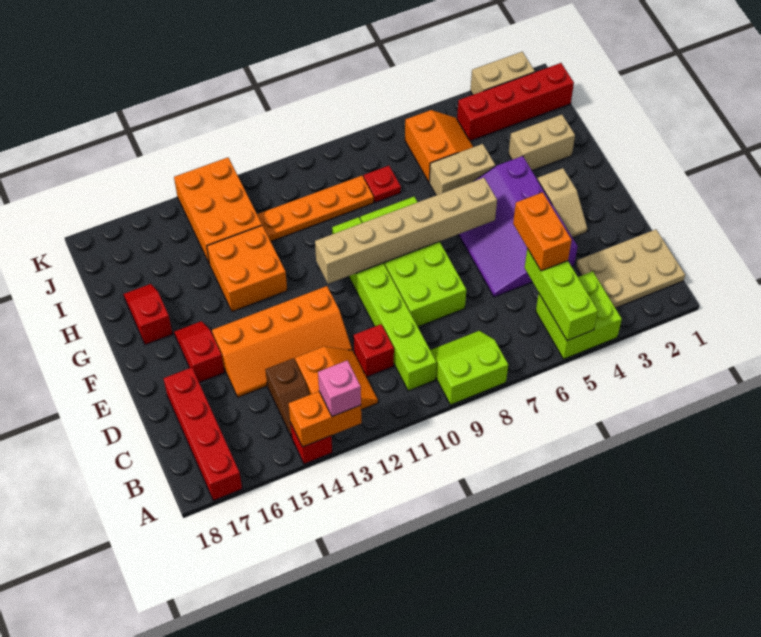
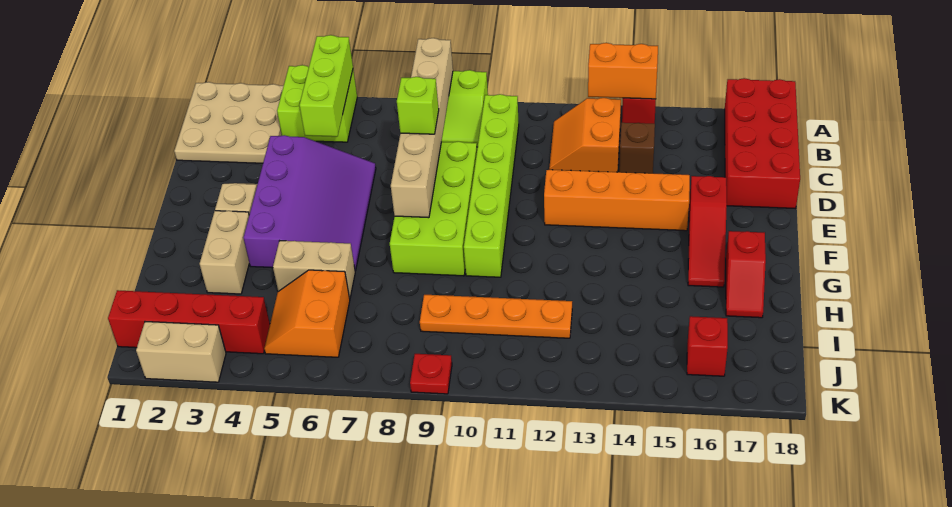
pink brick A13 level 3 -> none
red brick A17:D17 level 1 -> red brick A17:D18 level 1
tan plate B1:C3 level 1 -> tan plate A1:C3 level 1
orange brick C5:D5 level 3 -> none
red brick C11 level 1 -> red brick J16 level 1
none -> lime brick D8 level 3
red slope E16:F16 level 1 top E -> red slope E16:G16 level 1 top E
tan brick F6:F11 level 2 -> tan brick A8:F8 level 2
orange brick G13:H14 level 1 -> none
tan brick H2:H3 level 1 -> tan brick G3:H3 level 1
red plate I8 level 1 -> red plate K9 level 1
orange brick I13:K14 level 1 -> none

